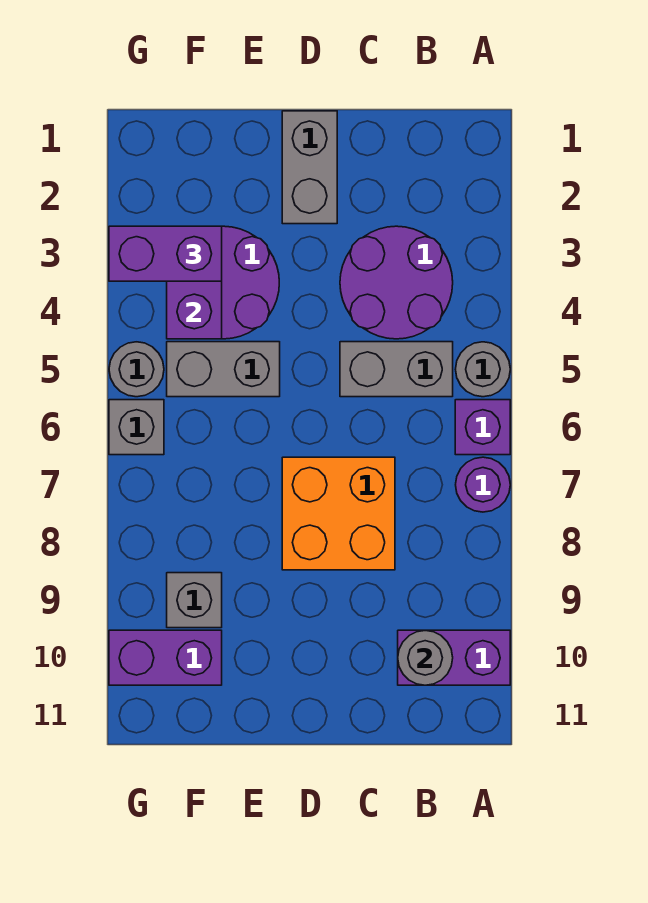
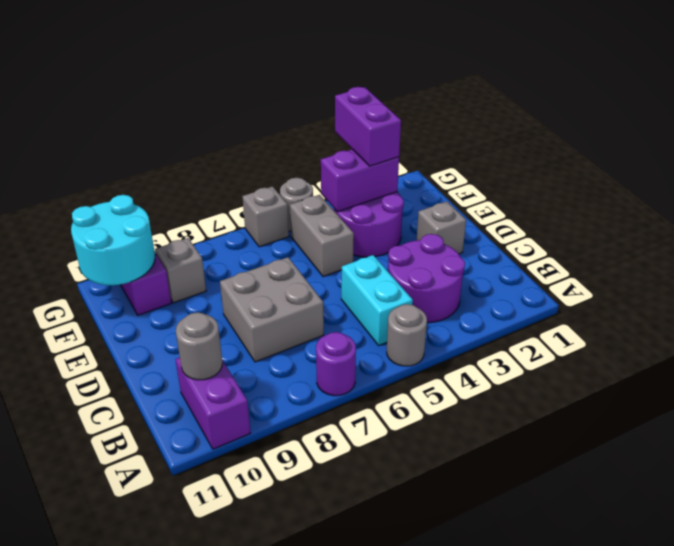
purple brick A6 level 1 -> none
grey brick B5:C5 level 1 -> cyan brick B5:C5 level 1
orange brick C7:D8 level 1 -> grey brick C7:D8 level 1
grey brick D1:D2 level 1 -> grey brick D2 level 1
none -> cyan round brick F10:G11 level 2

